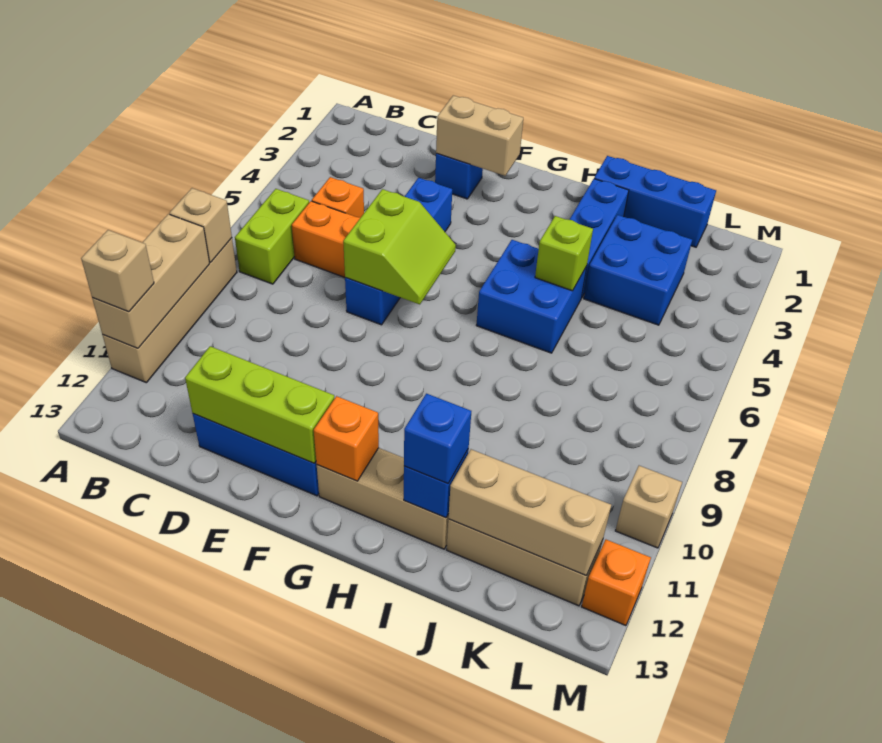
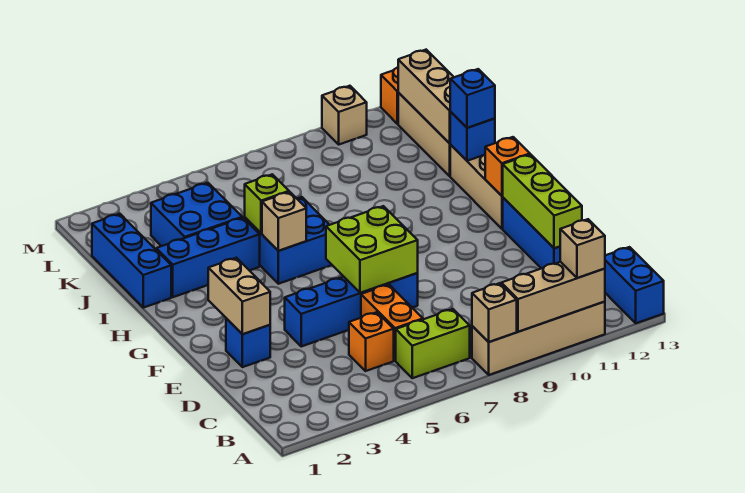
none -> blue brick A13:B13 level 1
lime slope E6:F7 level 2 top E -> lime brick E6:F7 level 2
none -> tan brick H5 level 2

